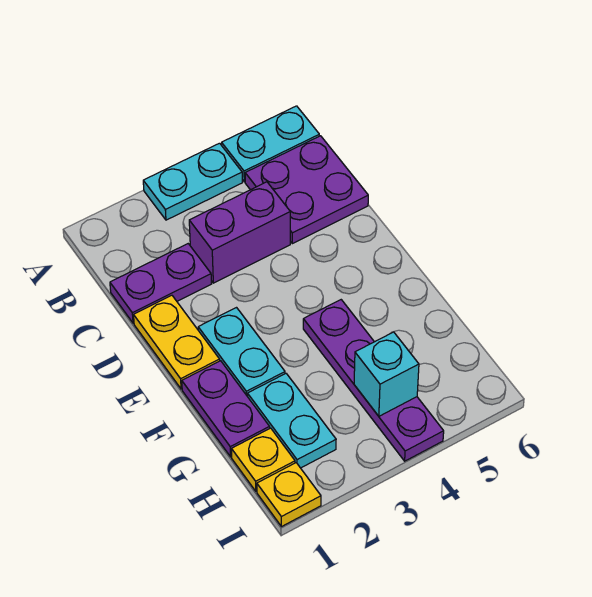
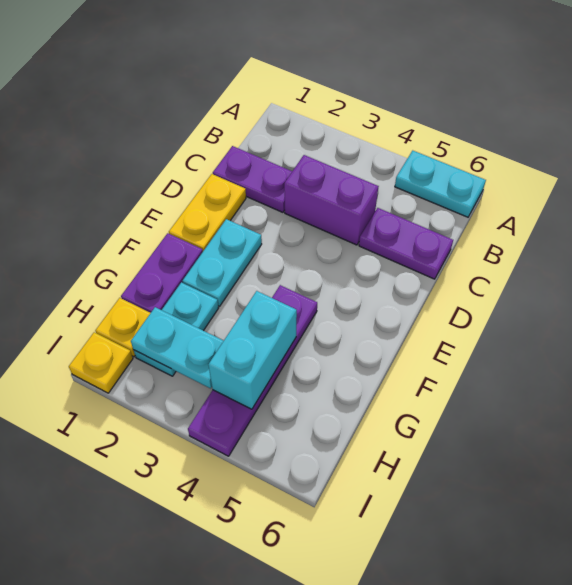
cyan plate A3:A4 level 1 -> cyan plate H2:H3 level 2
purple plate B5:C6 level 1 -> purple plate C5:C6 level 1
cyan brick H4 level 2 -> cyan brick G4:H4 level 2

